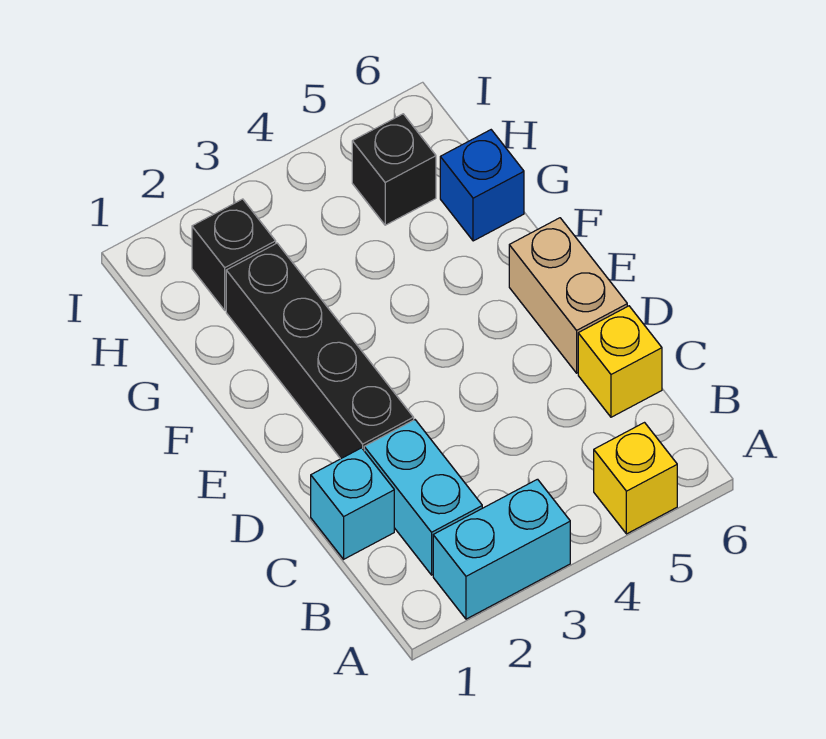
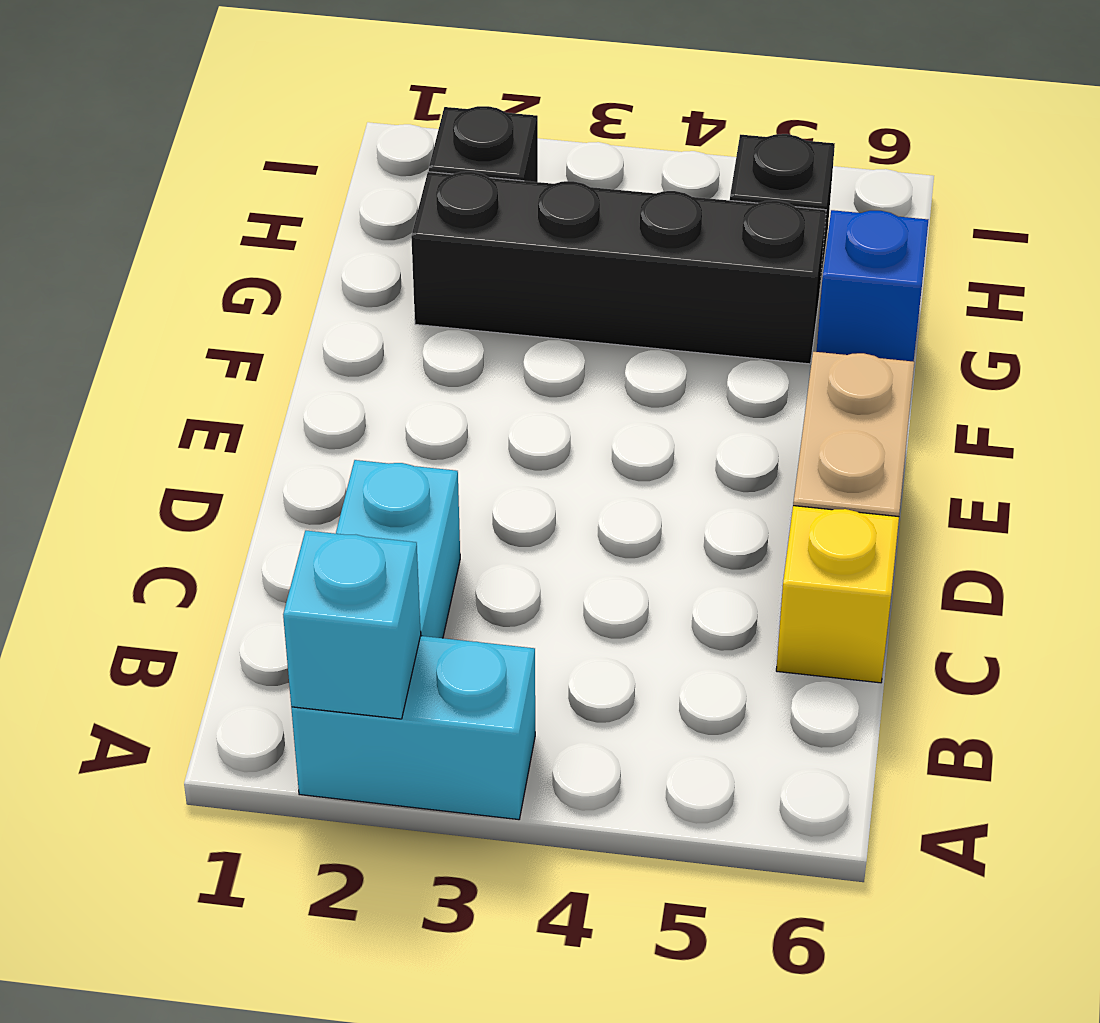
yellow brick A5 level 1 -> none
cyan brick C1 level 1 -> cyan brick A2 level 2
black brick D2:G2 level 1 -> black brick G2:G5 level 1

